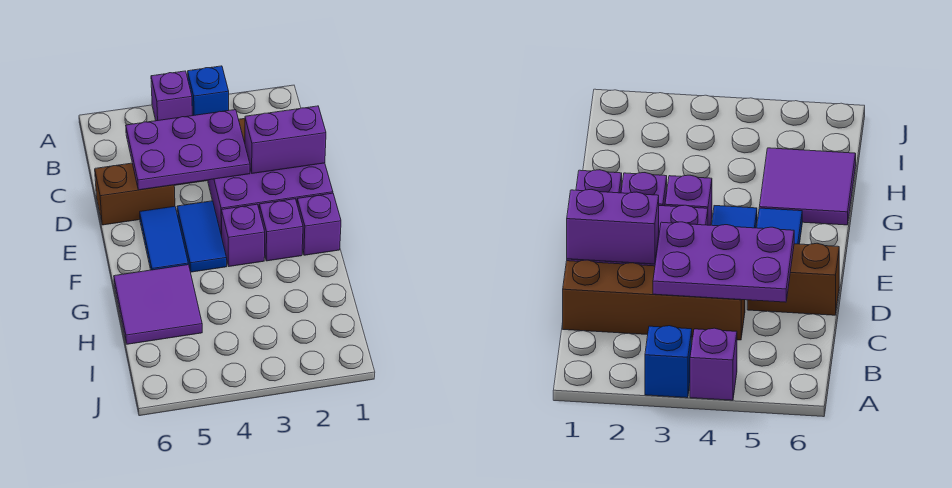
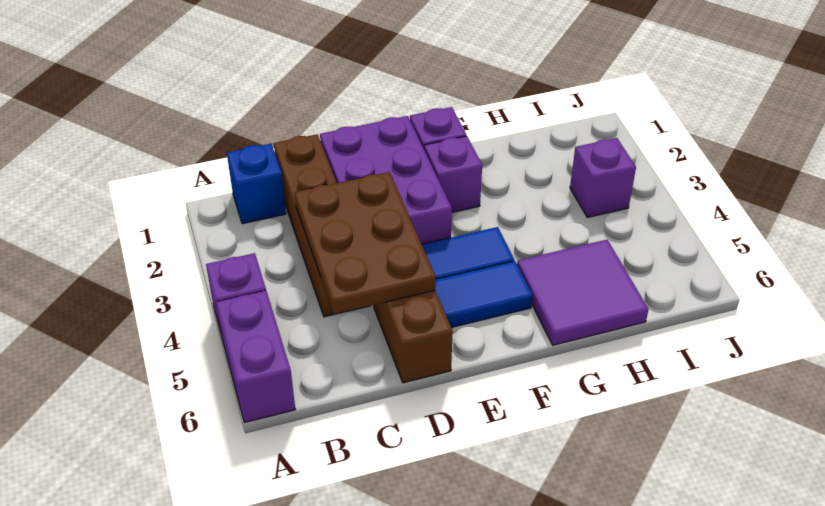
blue brick A3 level 1 -> blue brick B1 level 1
purple plate C3:D5 level 2 -> brown plate C3:D5 level 2
purple brick D1:D2 level 2 -> purple brick A5:A6 level 1
purple brick F3 level 1 -> purple brick I3 level 1

